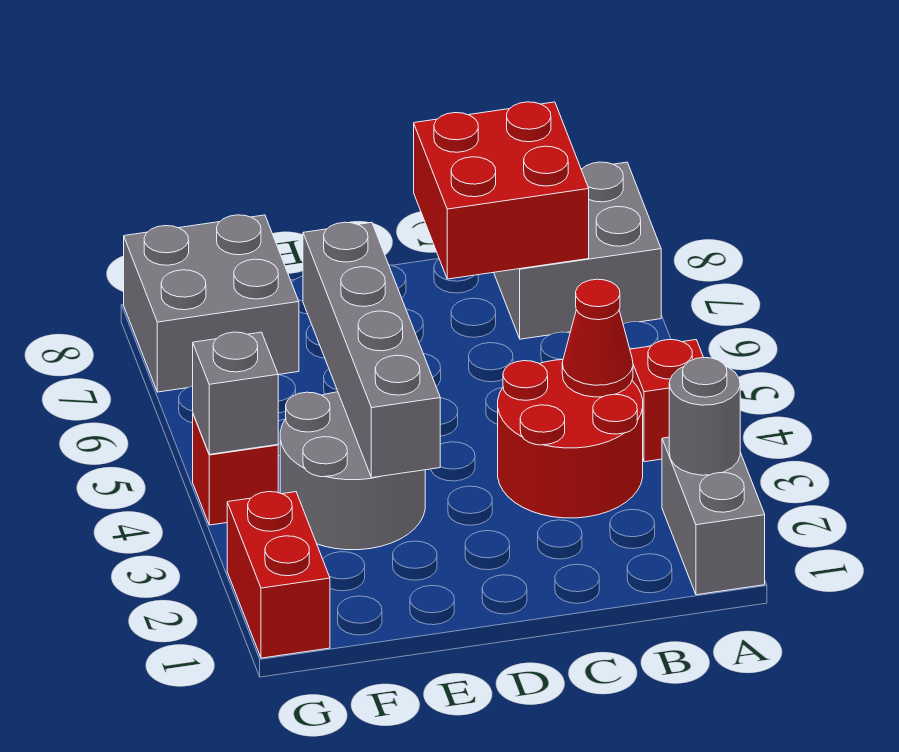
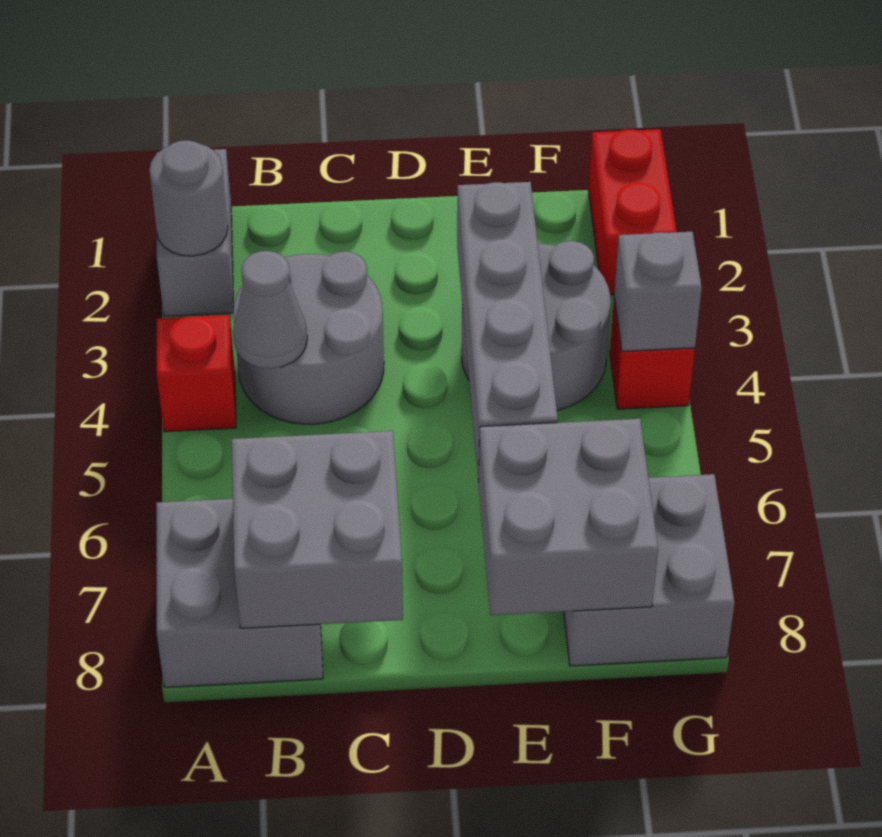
red round brick B3:C4 level 1 -> grey round brick B3:C4 level 1
red cone B4 level 2 -> grey cone B4 level 2
red brick B7:C8 level 2 -> grey brick B7:C8 level 2
none -> grey brick E7:F8 level 2

